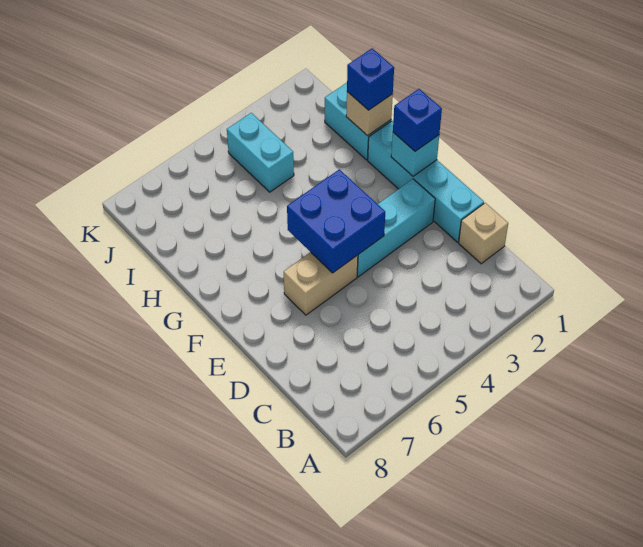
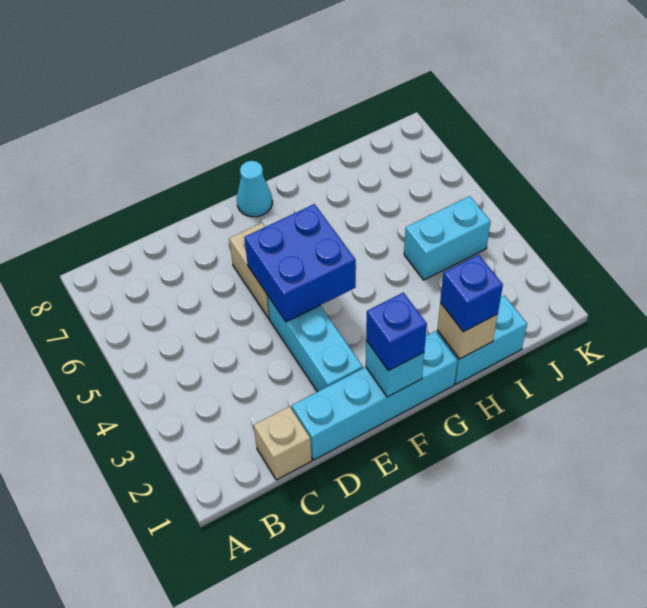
none -> cyan cone F8 level 1

